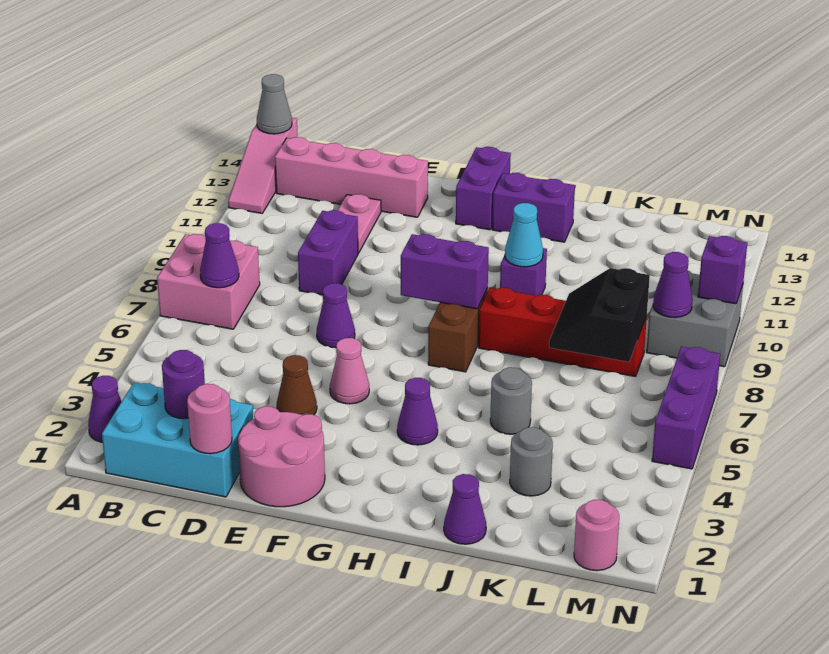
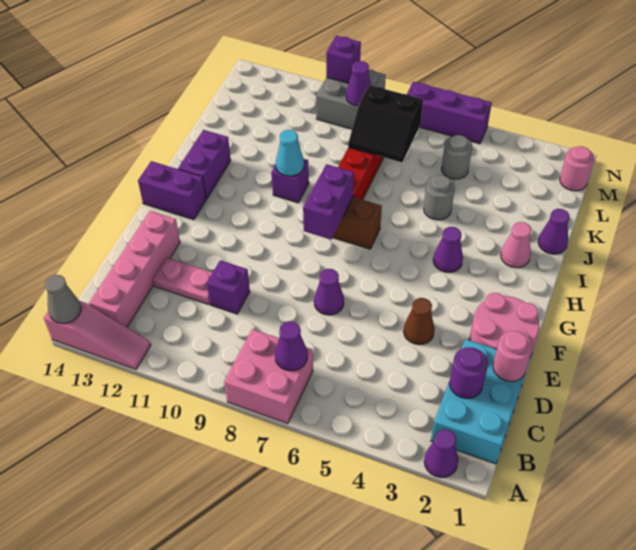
purple brick D9:D10 level 1 -> purple brick D10 level 1
pink cone F5 level 1 -> pink cone I2 level 1
grey round brick K3 level 1 -> grey round brick L5 level 1

